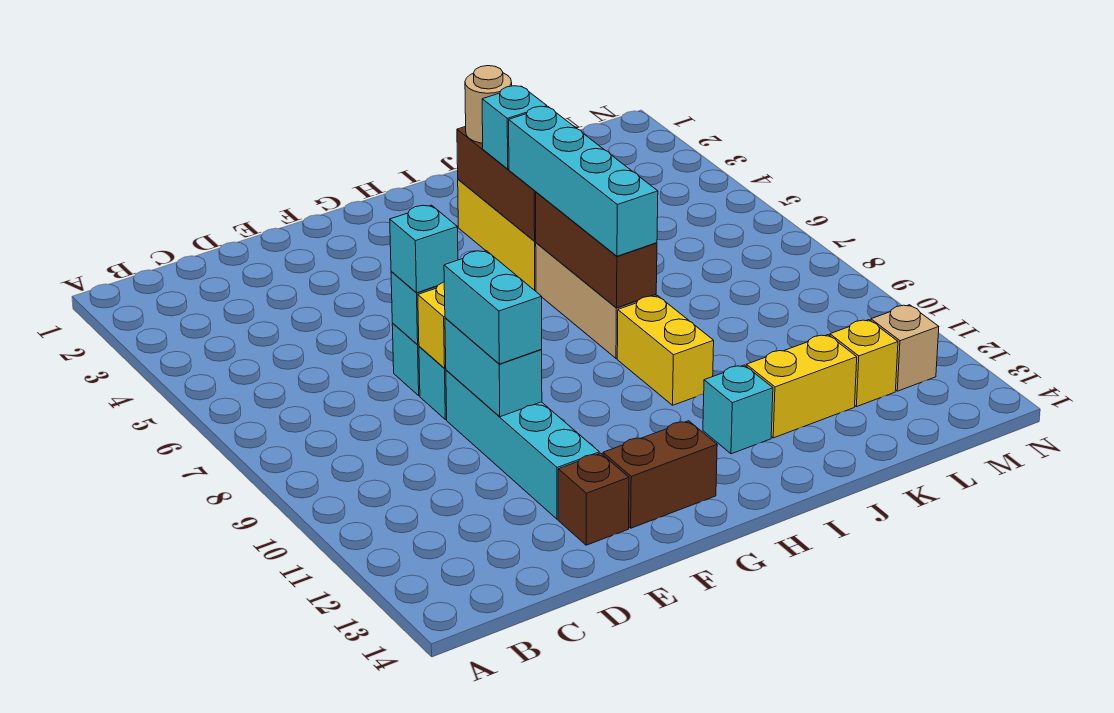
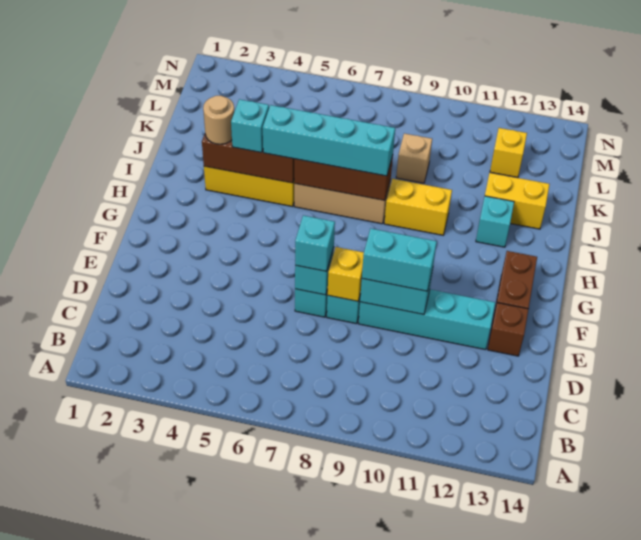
yellow brick J12:K12 level 1 -> yellow brick J12:J13 level 1
tan brick M12 level 1 -> tan brick K9 level 1

